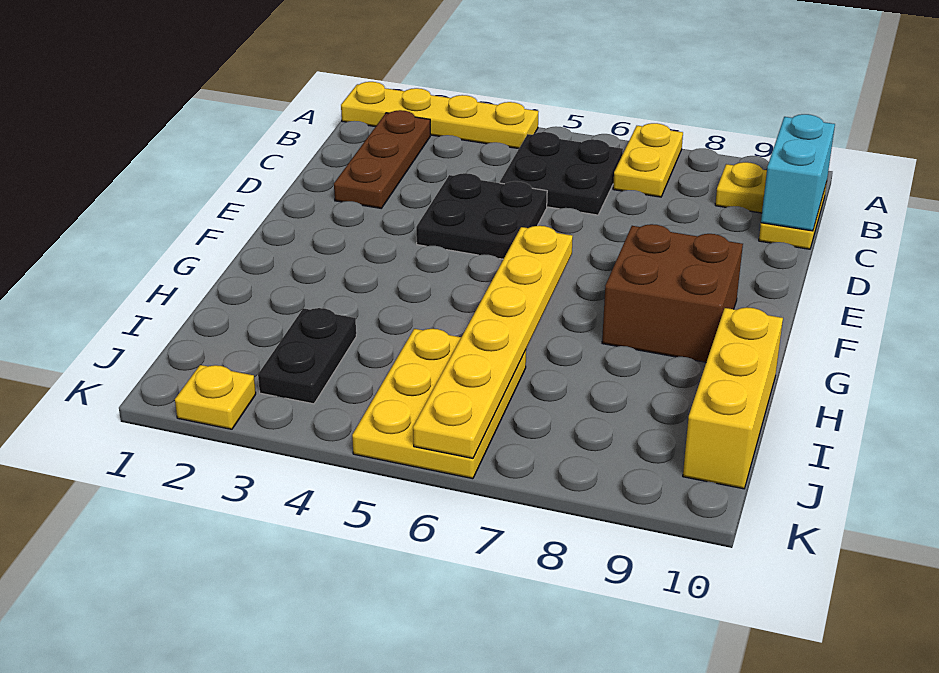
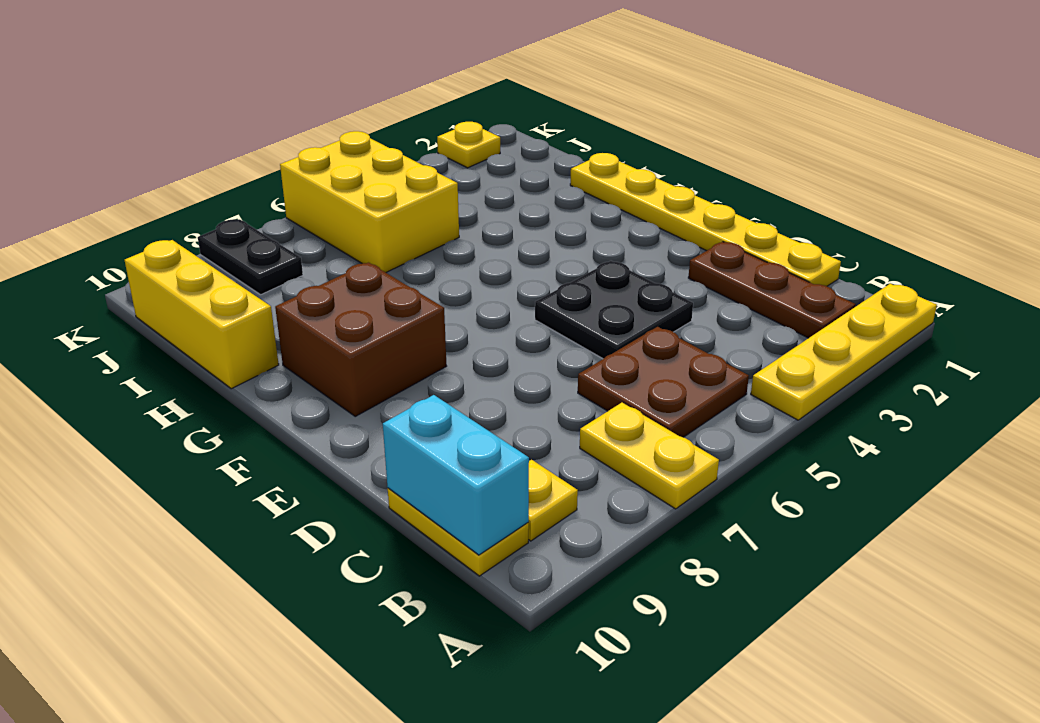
black plate B5:C6 level 1 -> brown plate B5:C6 level 1
yellow plate F6:K6 level 2 -> yellow plate C1:H1 level 1
black plate I3:J3 level 1 -> black plate J8:K8 level 1
yellow plate I5:K6 level 1 -> yellow brick I5:K6 level 1

